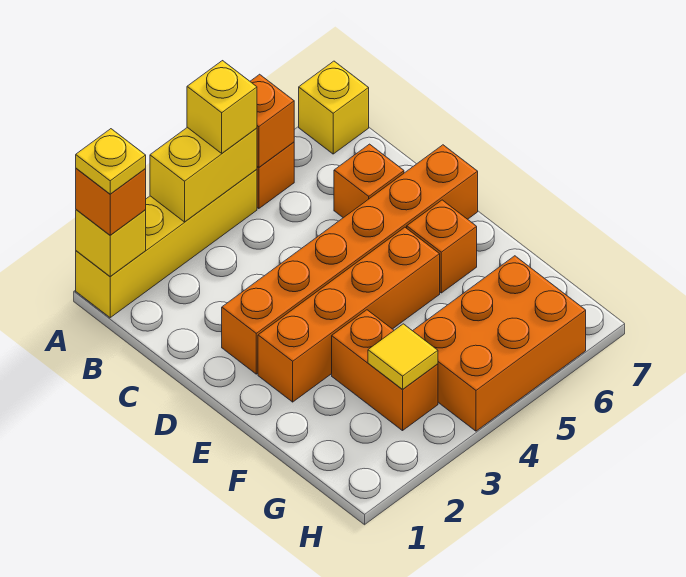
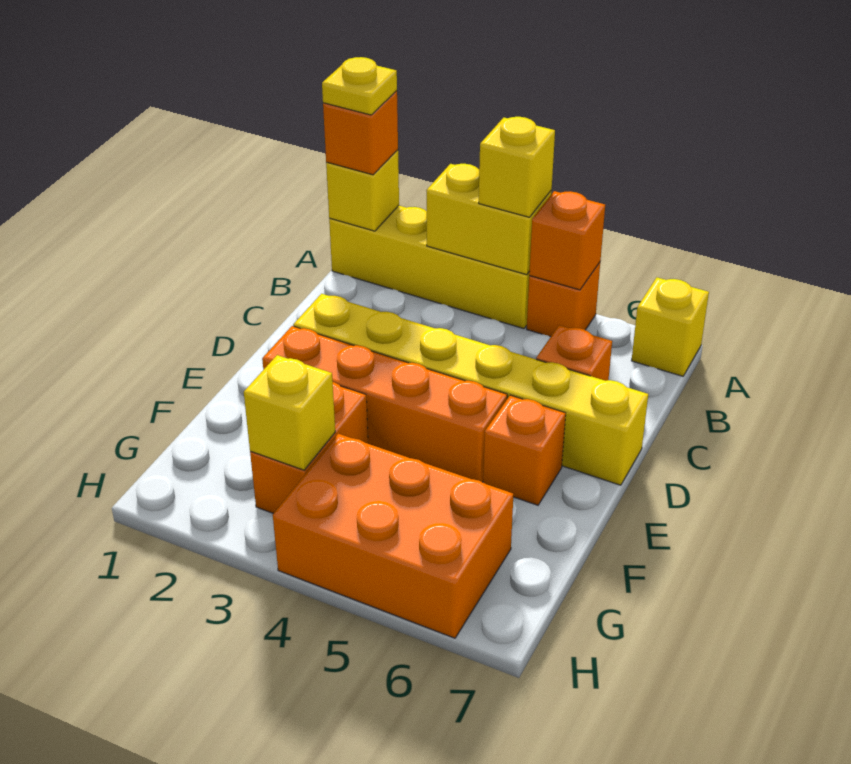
orange brick D2:D7 level 1 -> yellow brick D2:D7 level 1
yellow tile G3 level 2 -> yellow brick G3 level 2

